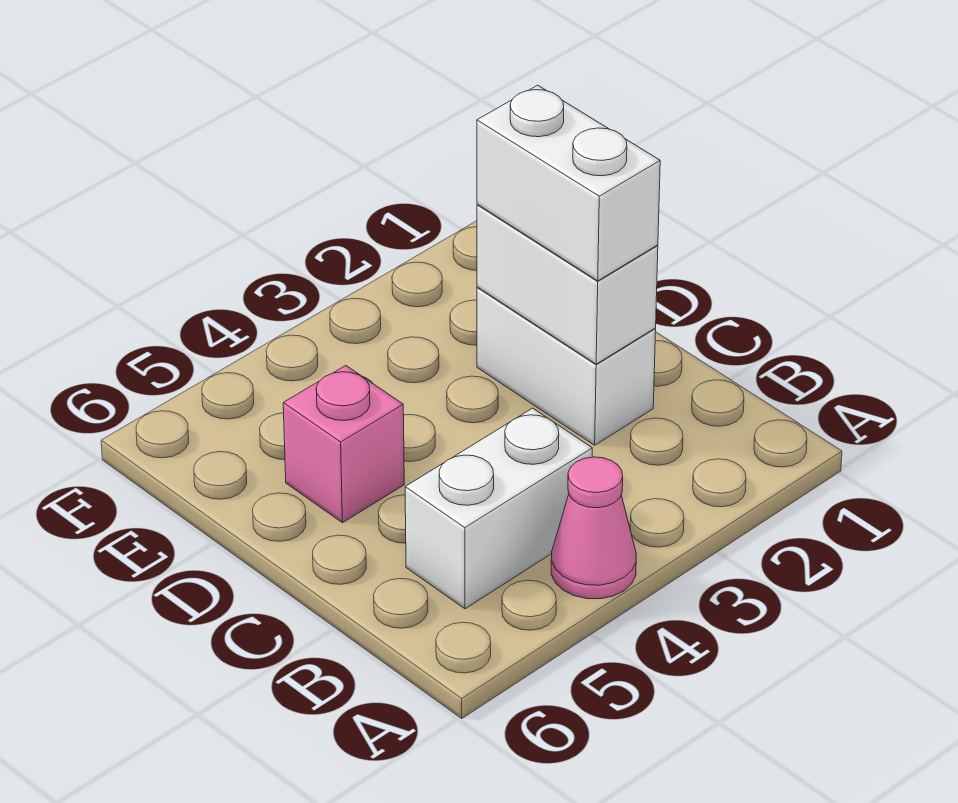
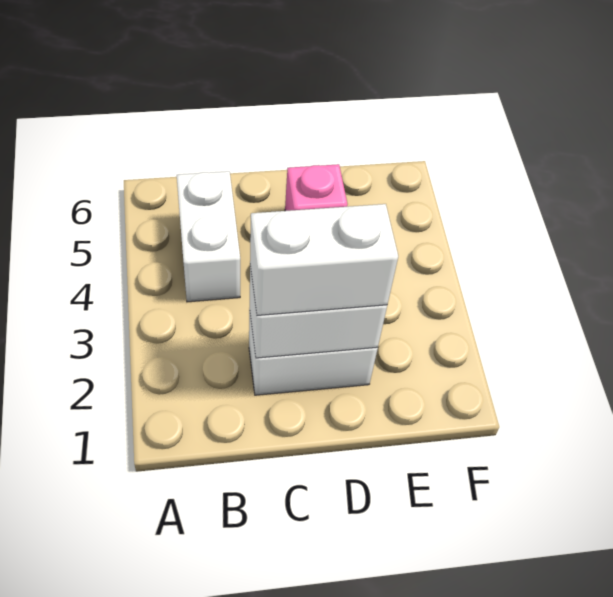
pink cone A4 level 1 -> none

